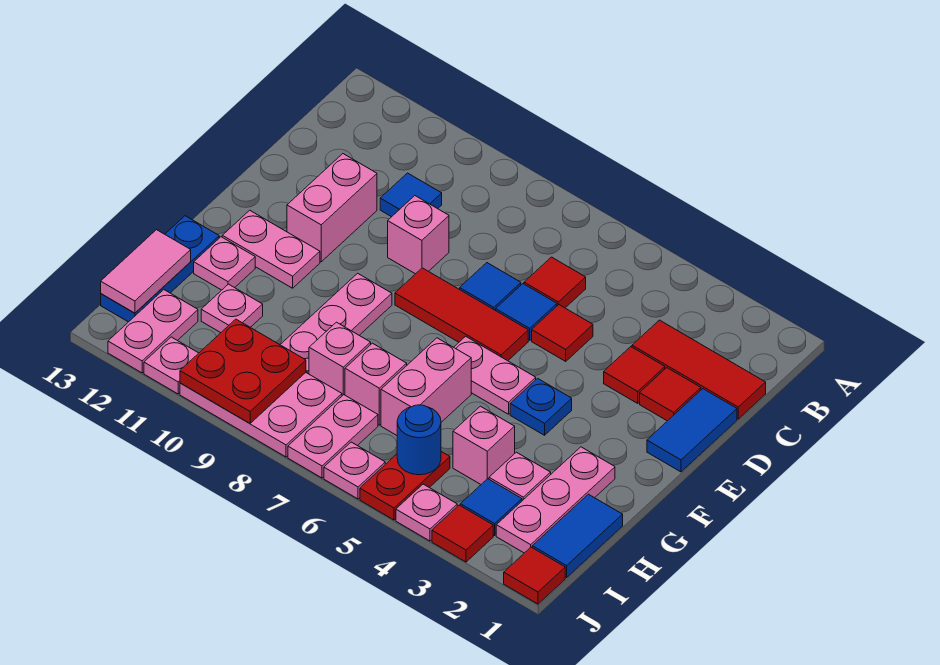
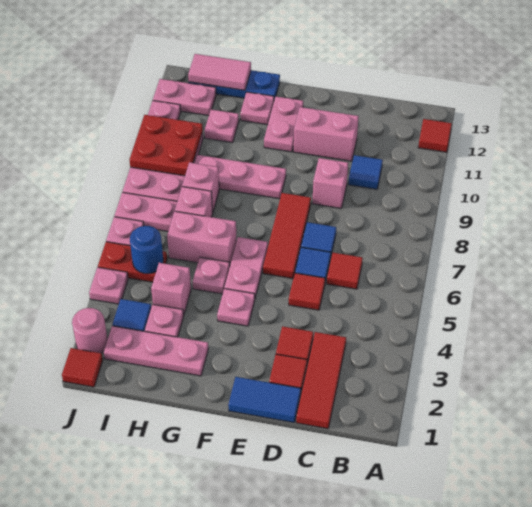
blue plate F4 level 1 -> pink plate F4 level 1
none -> pink plate G5 level 1
blue tile H1:I1 level 1 -> none
none -> pink round brick J2 level 1
red tile J3 level 1 -> red tile A12 level 1

